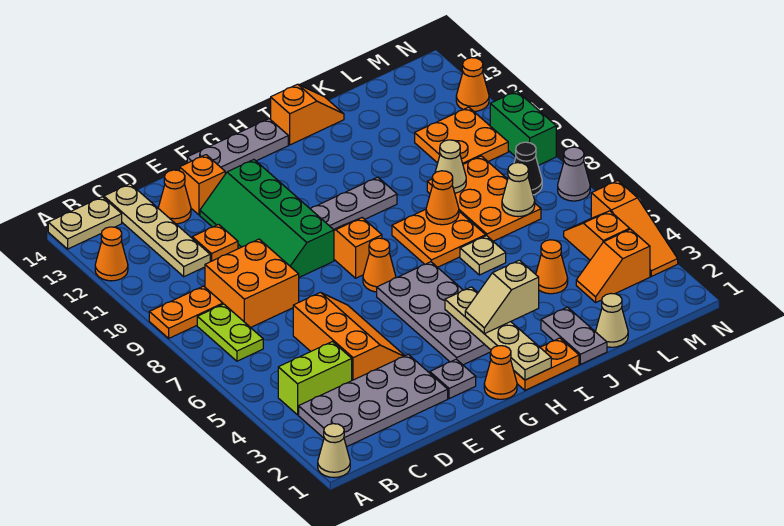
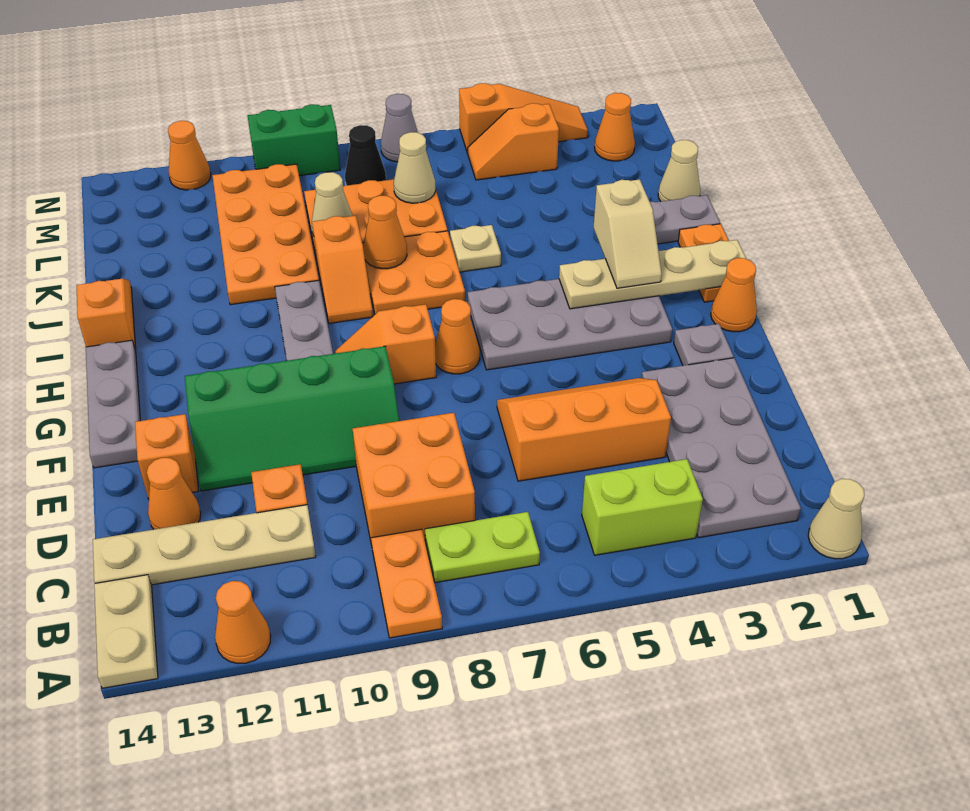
lime brick B4:C4 level 1 -> lime brick B4:B5 level 1
orange cone K4 level 1 -> orange cone M2 level 1
orange slope L3:M3 level 1 top M -> orange slope I9:J9 level 1 top J
orange plate L10:M11 level 1 -> orange plate J10:M11 level 1

